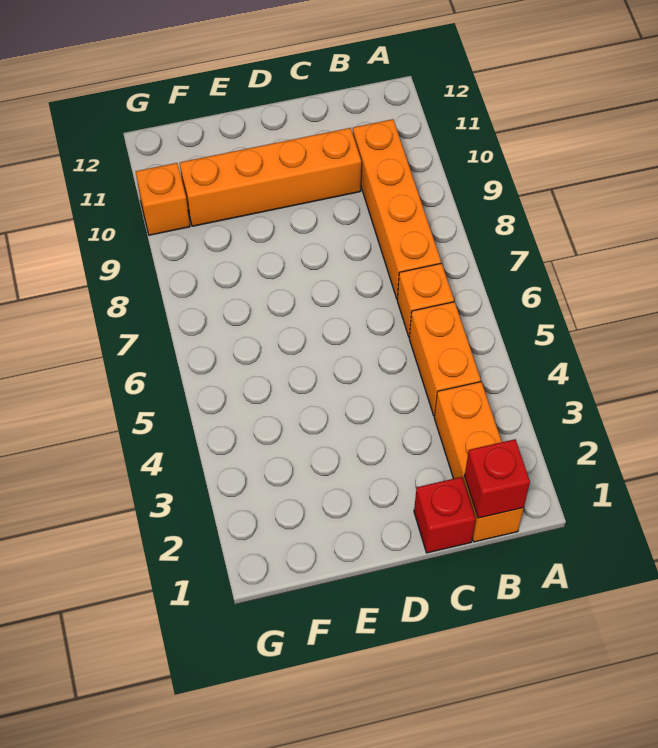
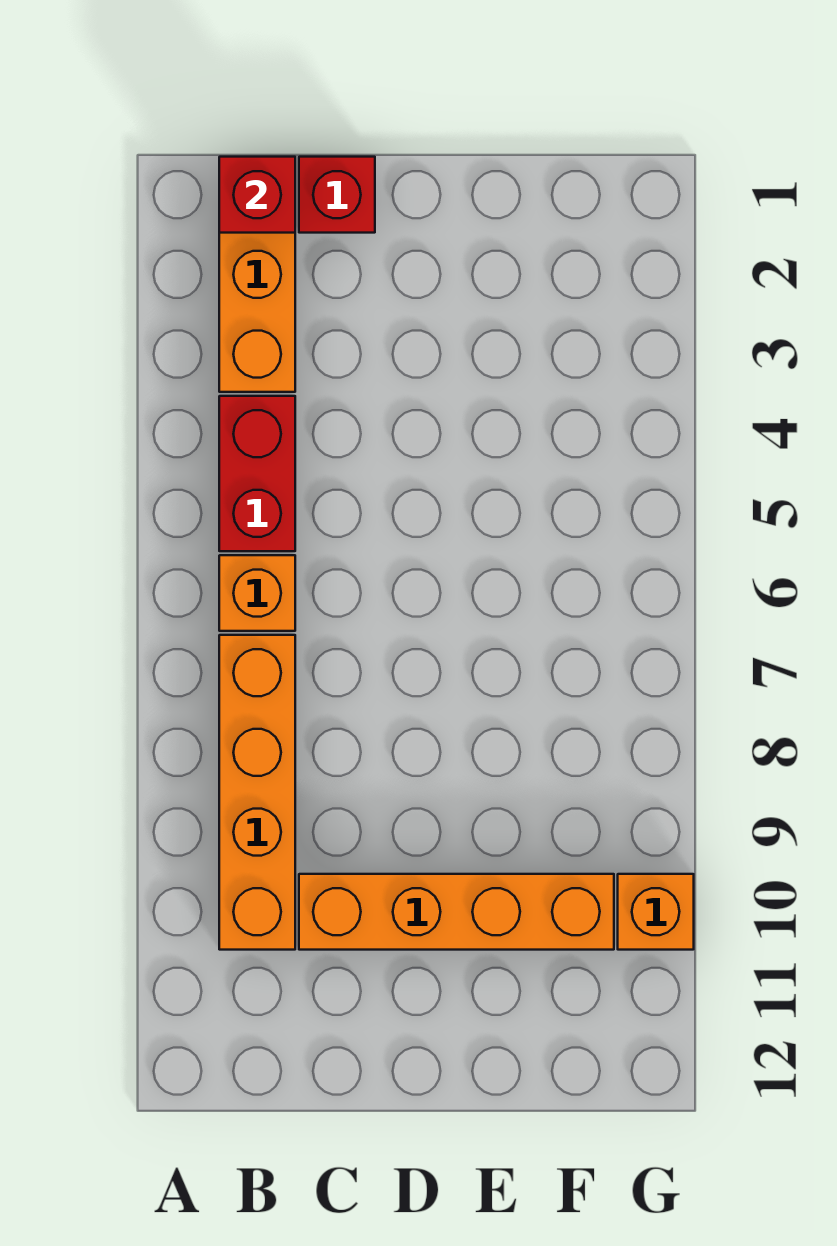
orange brick B4:B5 level 1 -> red brick B4:B5 level 1

